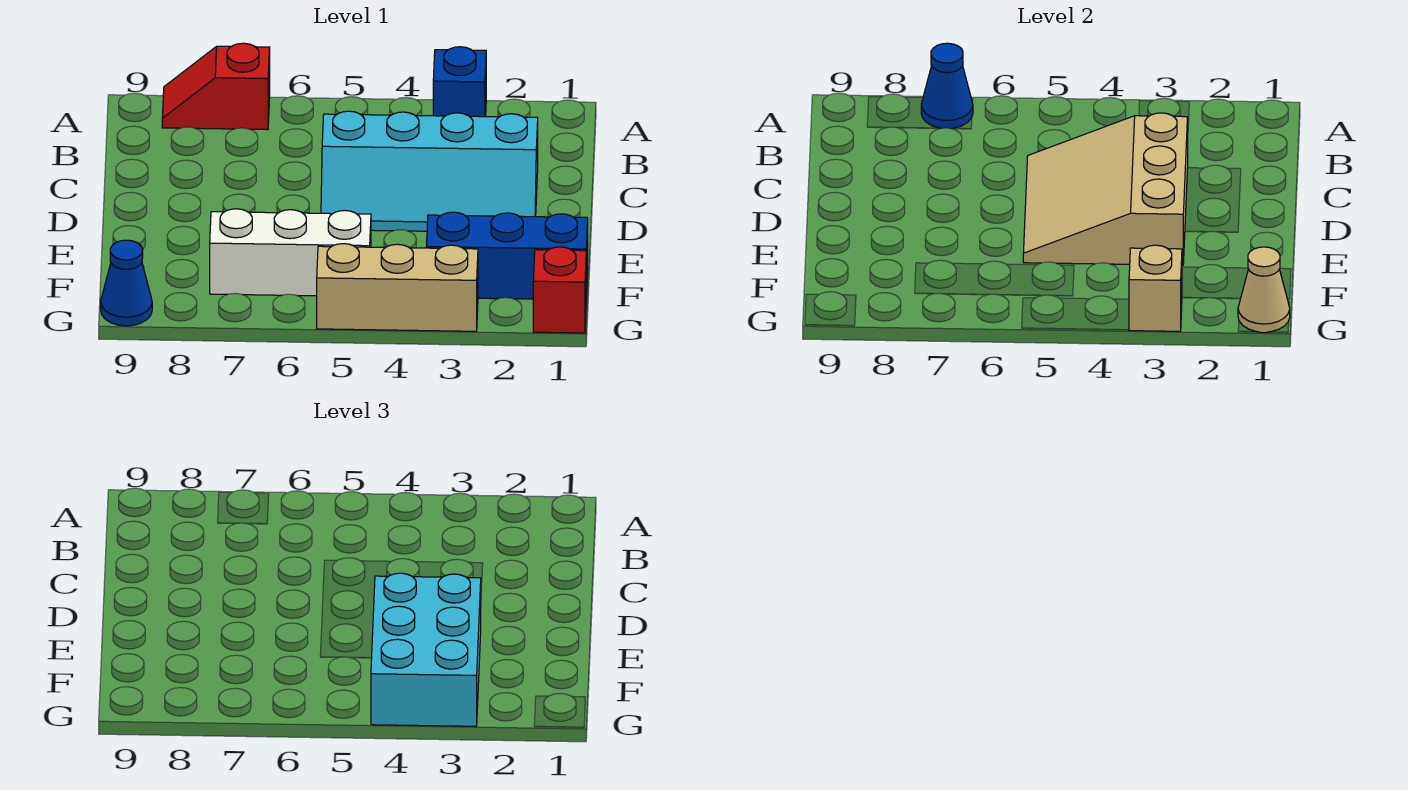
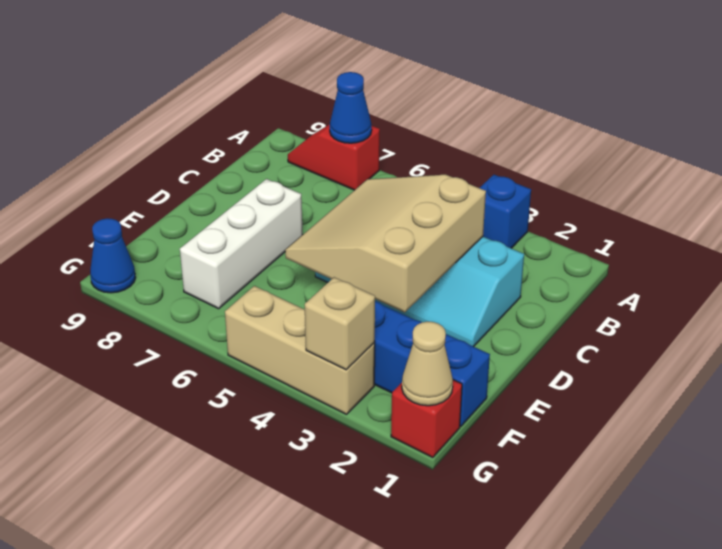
cyan brick E3:G4 level 3 -> none
white brick F5:F7 level 1 -> white brick D7:F7 level 1

